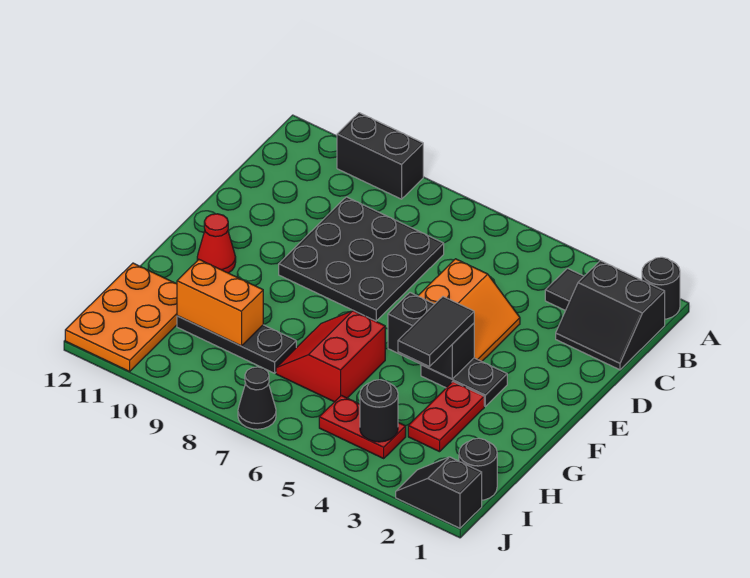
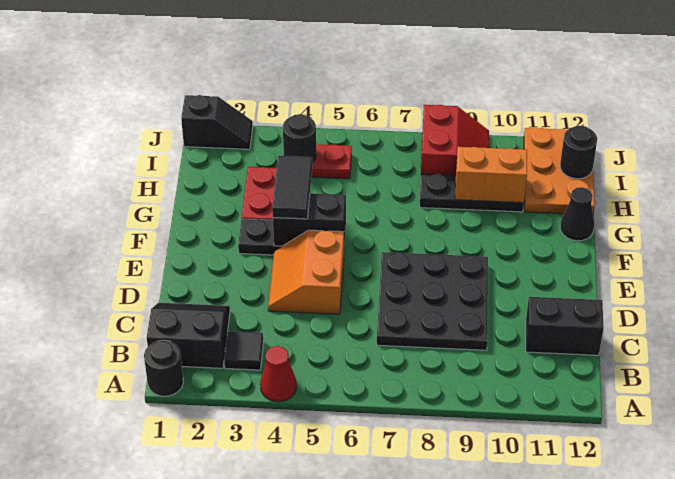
black brick A9:A10 level 1 -> black brick C11:C12 level 1
red cone F11 level 1 -> red cone A4 level 1
red slope G6:H7 level 1 top 6 -> red slope I8:J9 level 1 top 8
black round brick I1 level 1 -> black round brick I12 level 2
black cone J7 level 1 -> black cone G12 level 1

